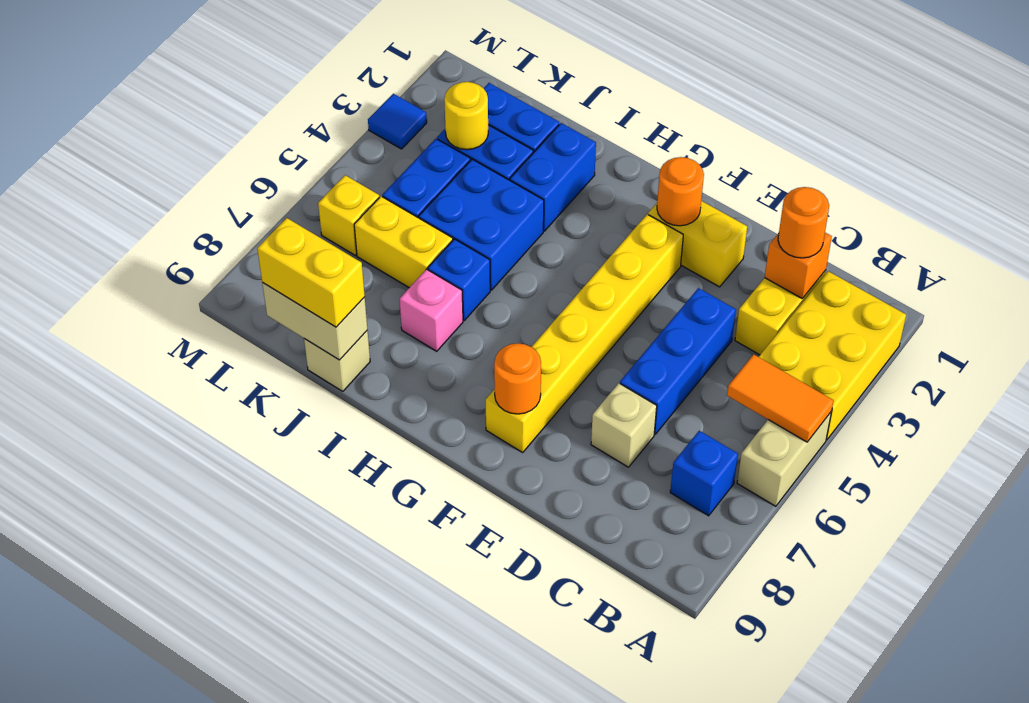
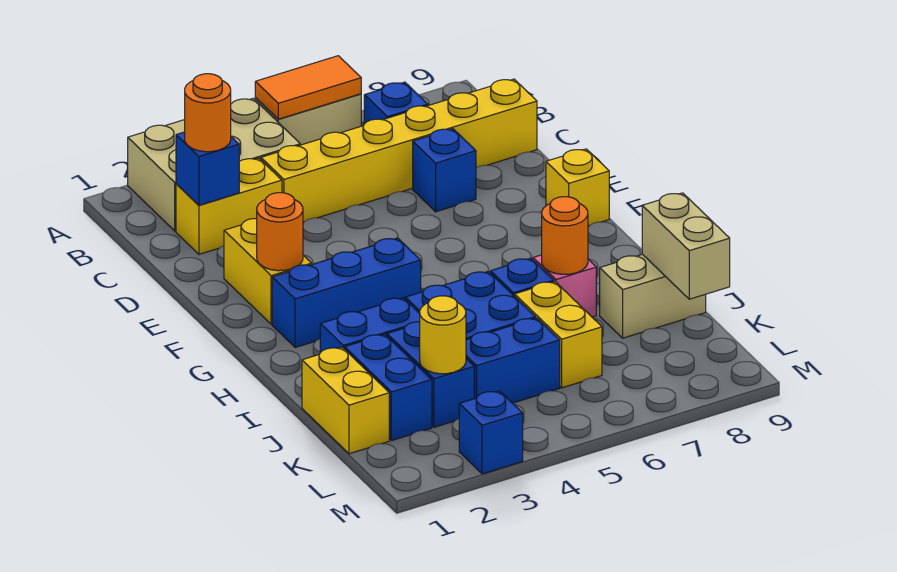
yellow brick A2:B4 level 1 -> tan brick A2:B4 level 1
orange tile A5:B5 level 2 -> orange tile A5:A6 level 2
orange brick C2 level 2 -> blue brick C2 level 2
blue brick D4:D6 level 1 -> blue brick G2:G4 level 1
tan brick D7 level 1 -> blue brick D7 level 1
yellow brick F3:F8 level 1 -> yellow brick C4:C9 level 1
orange round brick F8 level 2 -> orange round brick I7 level 2
tan brick J9 level 1 -> tan brick J8:J9 level 1
yellow brick J9:K9 level 3 -> yellow brick J1:K1 level 1
yellow brick L6 level 1 -> yellow brick F9 level 1
blue tile M3 level 1 -> blue brick M3 level 1

